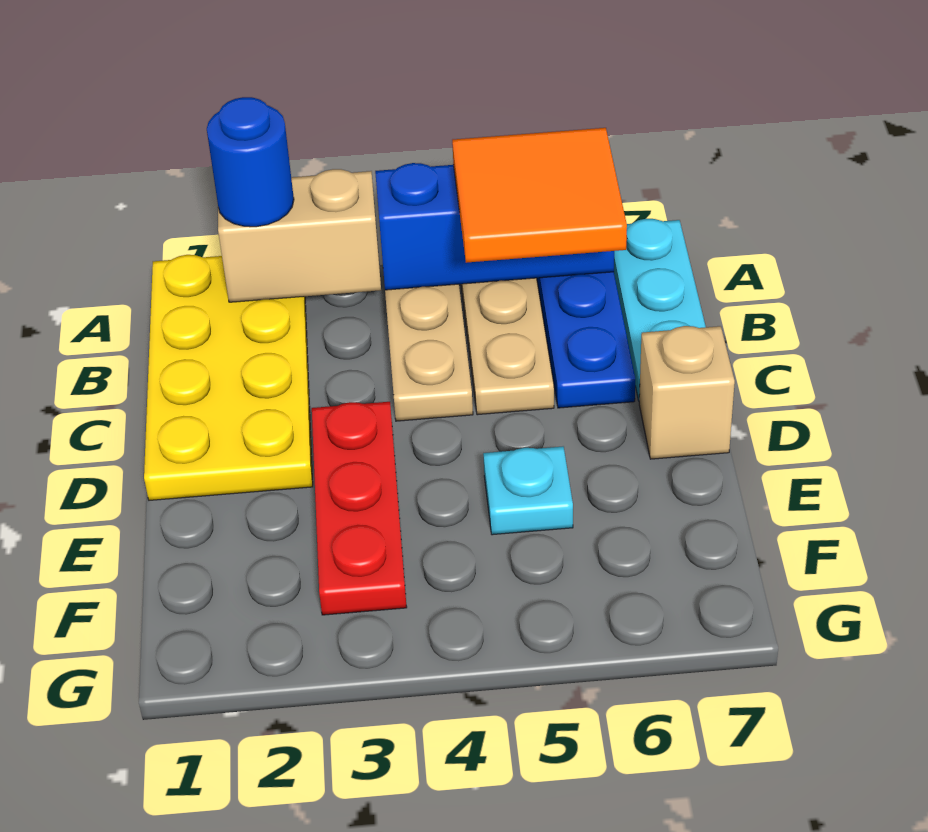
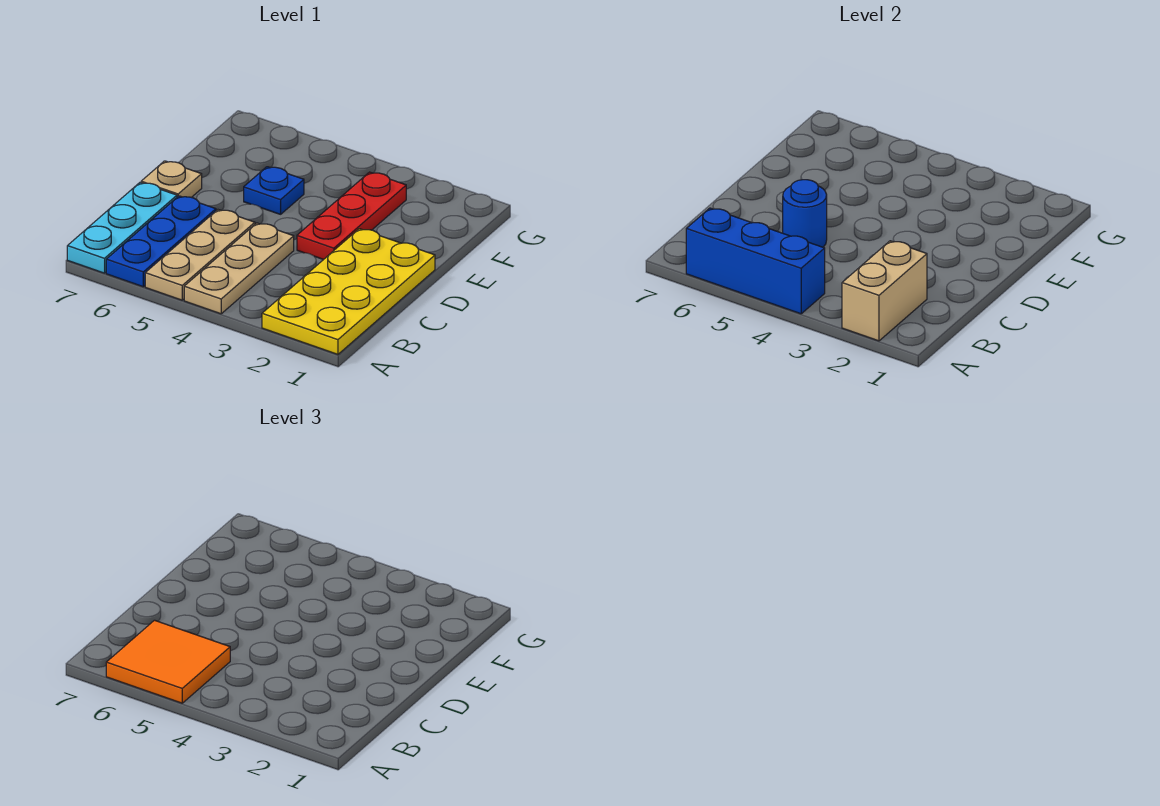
tan brick A2:A3 level 2 -> tan brick A2:B2 level 2
blue round brick A2 level 3 -> blue round brick C5 level 2
tan brick D7 level 1 -> tan plate D7 level 1
cyan plate E5 level 1 -> blue plate E5 level 1

